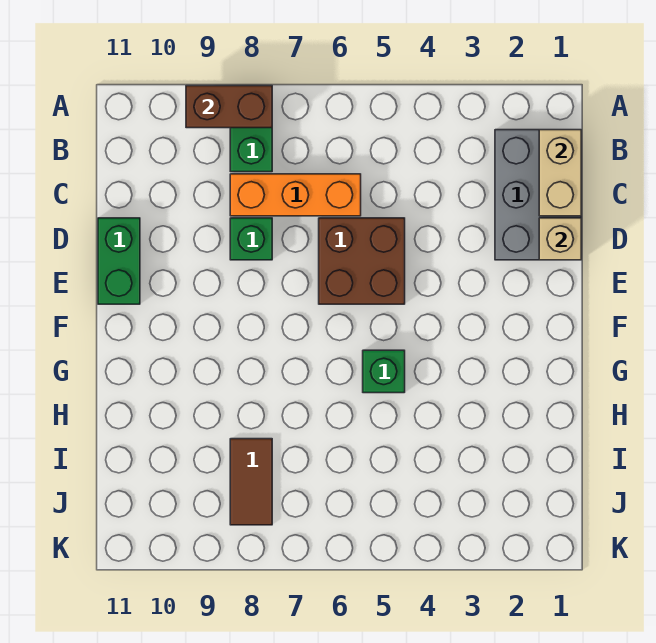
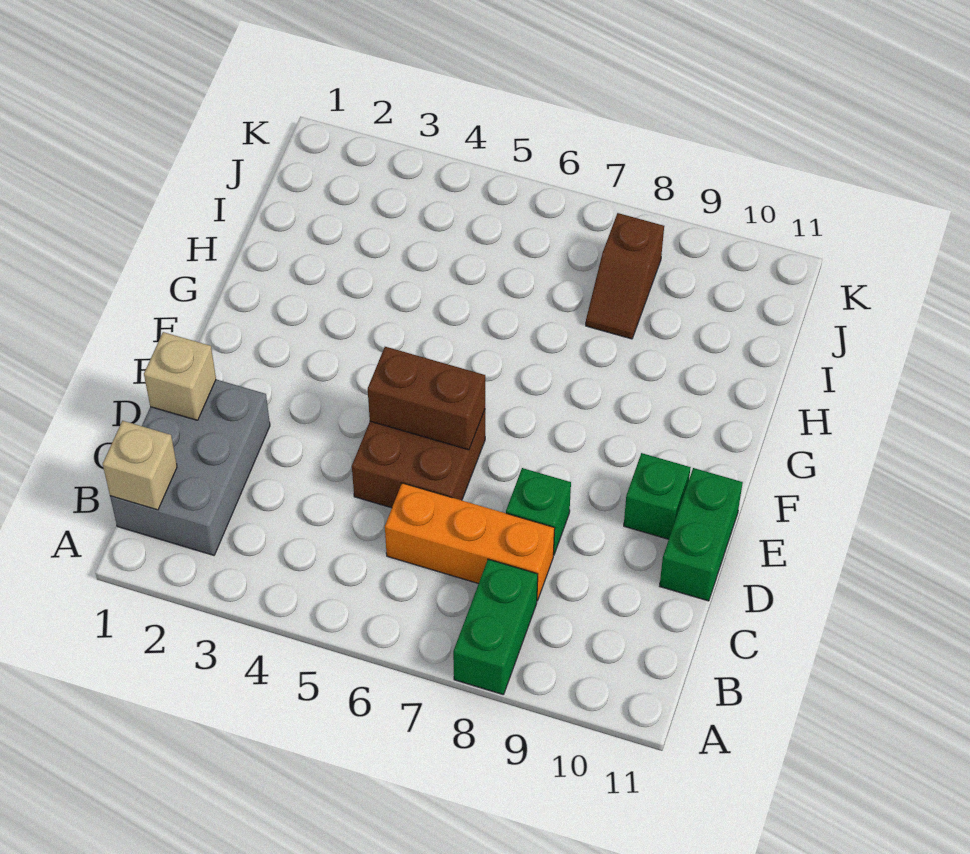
brown brick A8:A9 level 2 -> brown brick E5:E6 level 2
tan brick B1:C1 level 2 -> tan brick B1 level 2
green brick G5 level 1 -> green brick E10 level 1
brown tile I8:J8 level 1 -> brown slope I8:J8 level 1 top J

